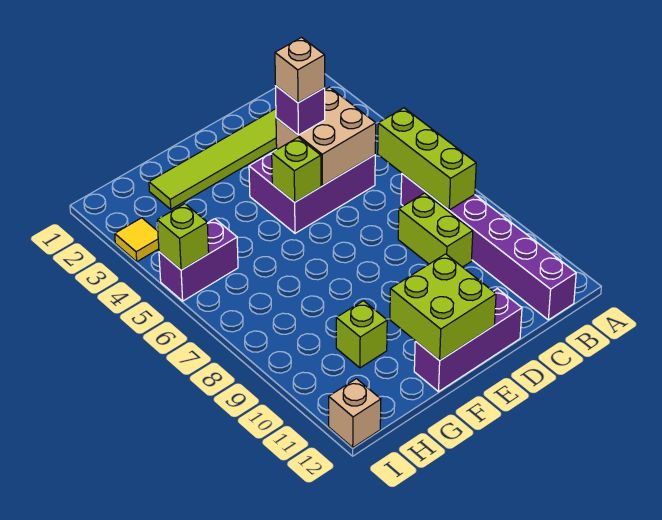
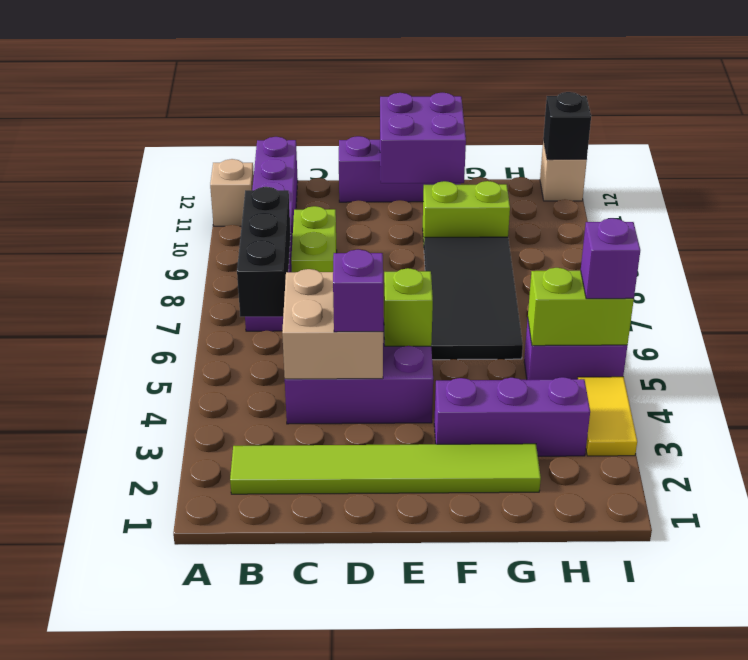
lime brick B6:B8 level 2 -> black brick B6:B8 level 2
tan brick D4 level 4 -> tan brick A11 level 1
lime brick E11:F12 level 2 -> purple brick E11:F12 level 2
none -> purple brick F3:H3 level 1
none -> black tile F6:G9 level 1
lime brick G10 level 1 -> lime brick F10:G10 level 1
yellow tile I3 level 1 -> yellow tile I3:I4 level 1
lime brick I5 level 2 -> lime brick H5:I5 level 2
none -> purple brick I5 level 3
none -> black brick I12 level 2

